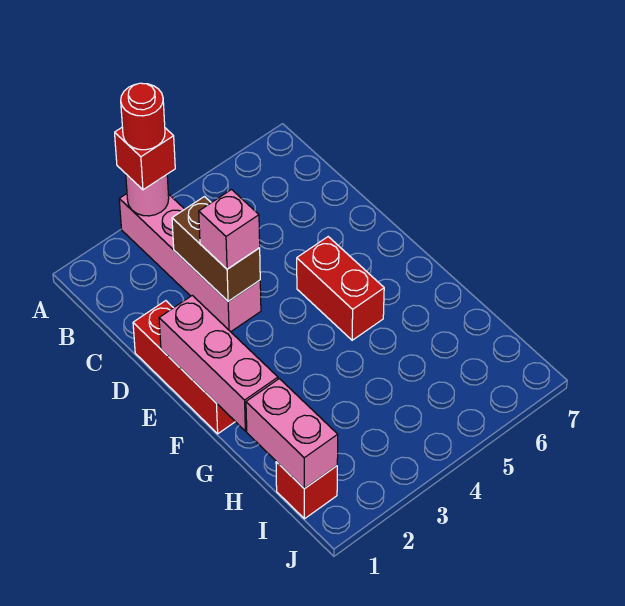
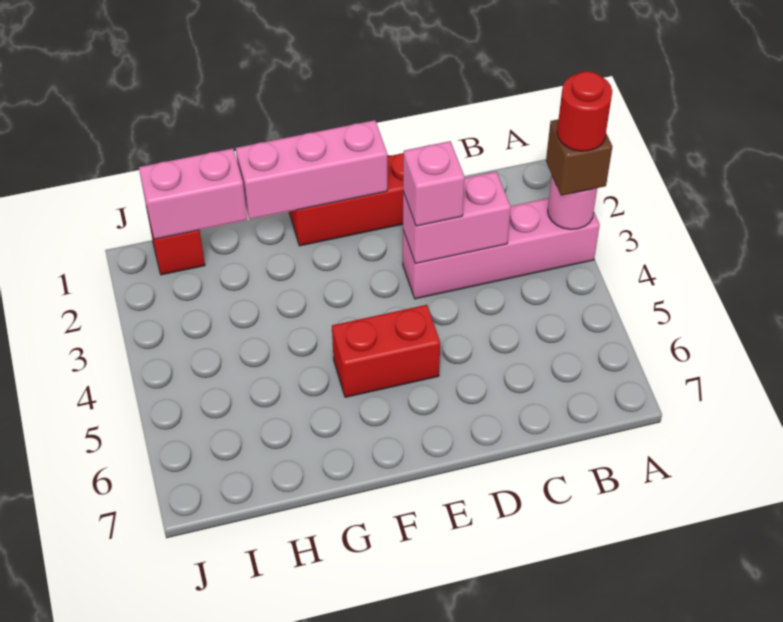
red brick A3 level 3 -> brown brick A3 level 3
brown brick C3:D3 level 2 -> pink brick C3:D3 level 2

